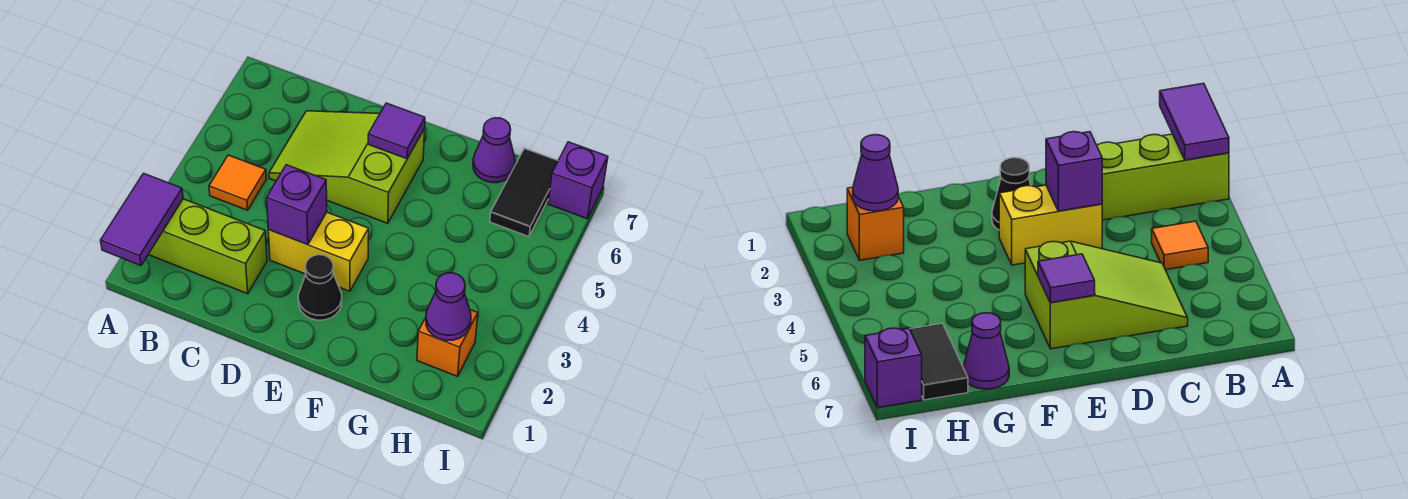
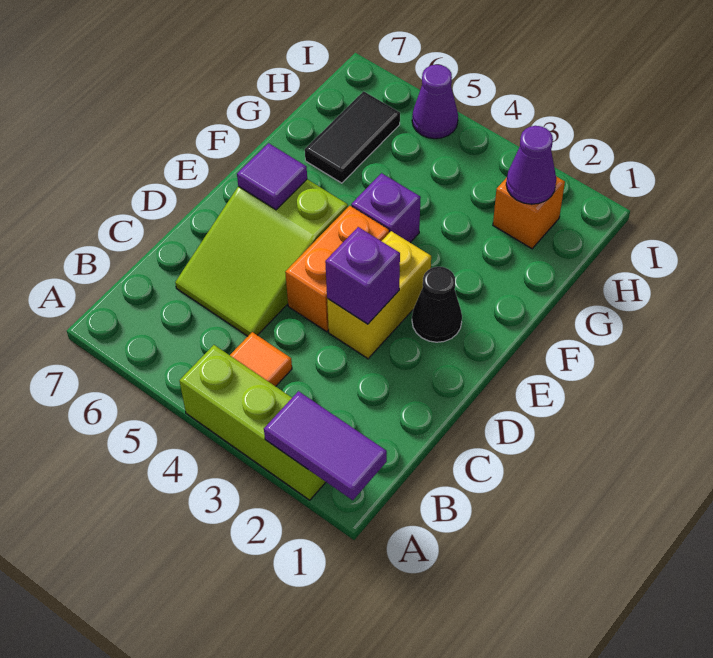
lime brick A2:C2 level 1 -> lime brick A2:A4 level 1
none -> orange brick D4:E4 level 1
purple cone G7 level 1 -> purple cone I5 level 1
black tile H6:H7 level 1 -> black tile G6:H6 level 1
purple brick I7 level 1 -> purple brick F4 level 1

